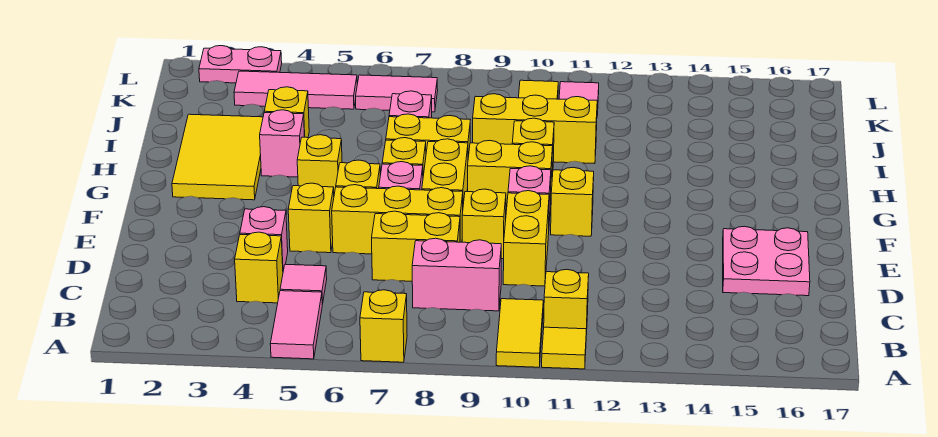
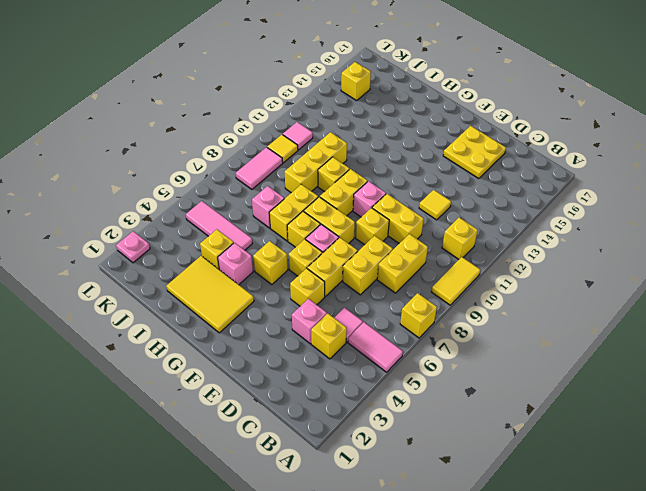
yellow tile A10:B10 level 1 -> yellow tile A9:A10 level 1
yellow tile A11 level 1 -> yellow tile D12 level 1
pink brick C8:C9 level 1 -> yellow brick C8:C9 level 1
pink plate D15:E16 level 1 -> yellow plate D15:E16 level 1
yellow brick E6:E8 level 1 -> yellow brick E6:E7 level 1
yellow brick F11 level 1 -> yellow brick K15 level 1
pink tile K3:K5 level 1 -> pink tile I5:K5 level 1
pink tile K6:K7 level 1 -> pink tile K8:K9 level 1
pink plate L2:L3 level 1 -> pink plate L2 level 1

